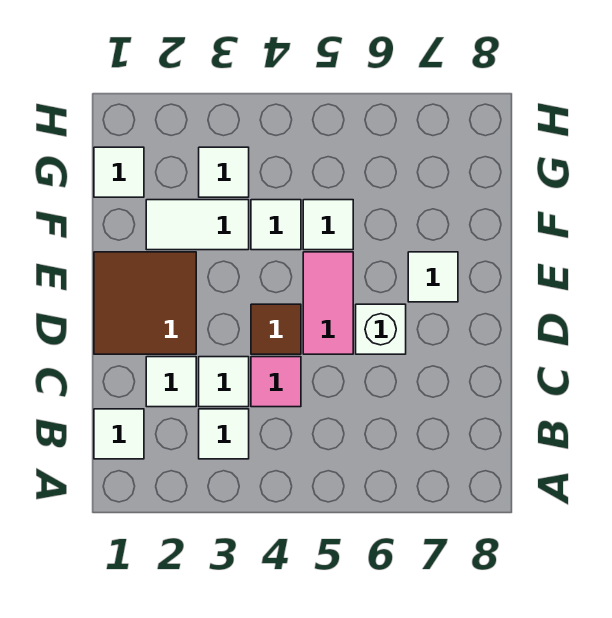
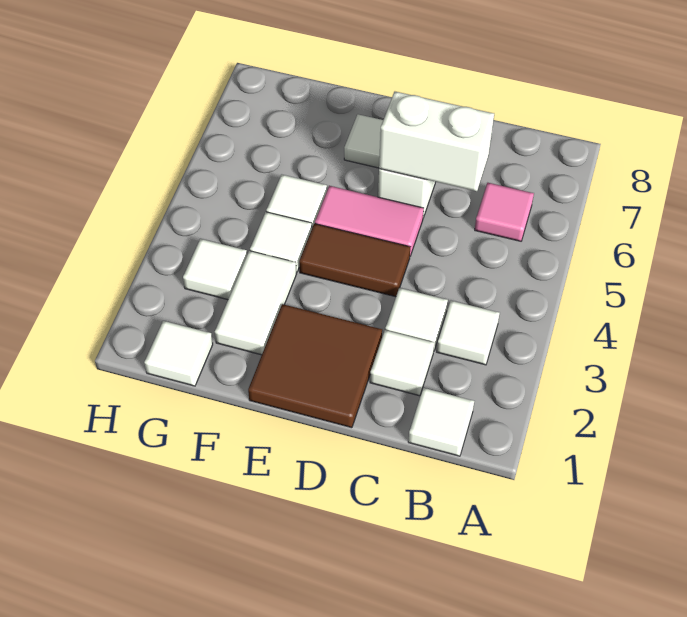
pink tile C4 level 1 -> pink tile B6 level 1
none -> white brick C6:D6 level 2
brown tile D4 level 1 -> brown tile D4:E4 level 1

